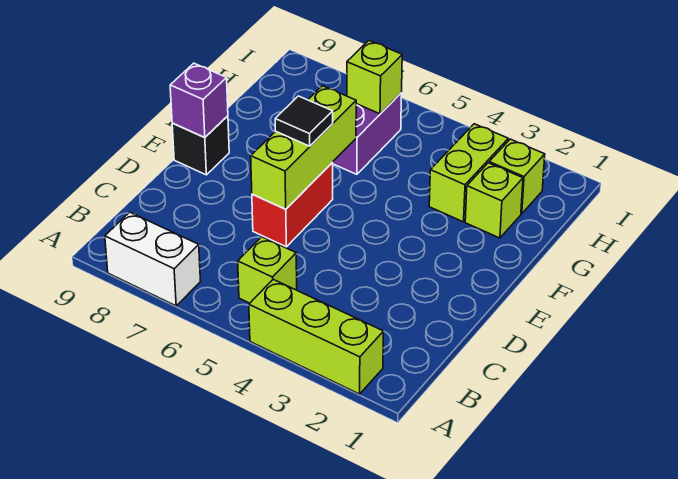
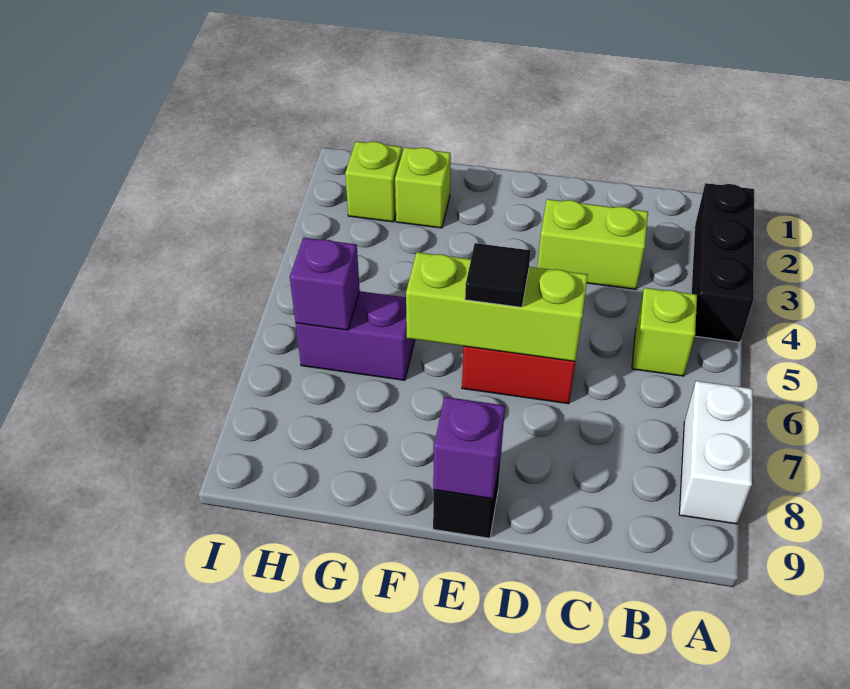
lime brick A2:A4 level 1 -> black brick A2:A4 level 1
lime brick G3:H3 level 1 -> lime brick C3:D3 level 1
lime brick H6 level 2 -> purple brick H6 level 2

